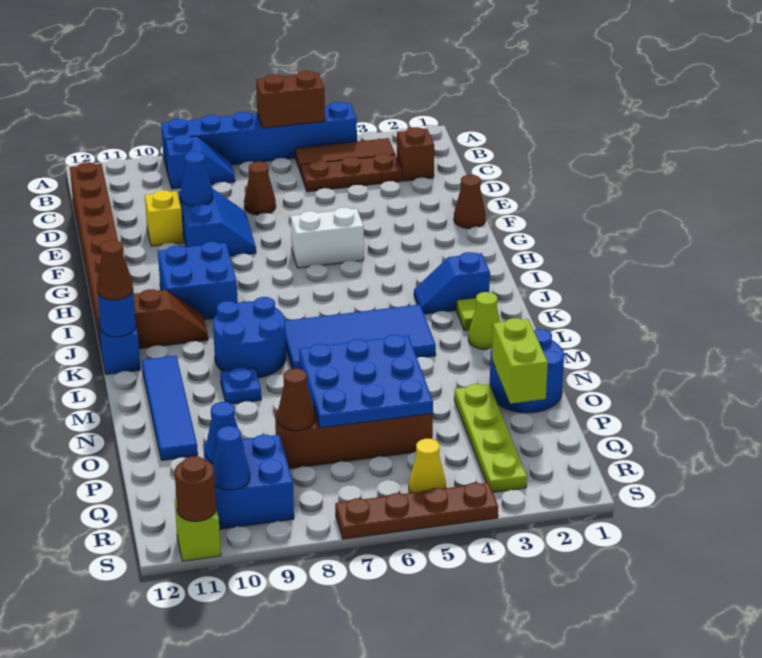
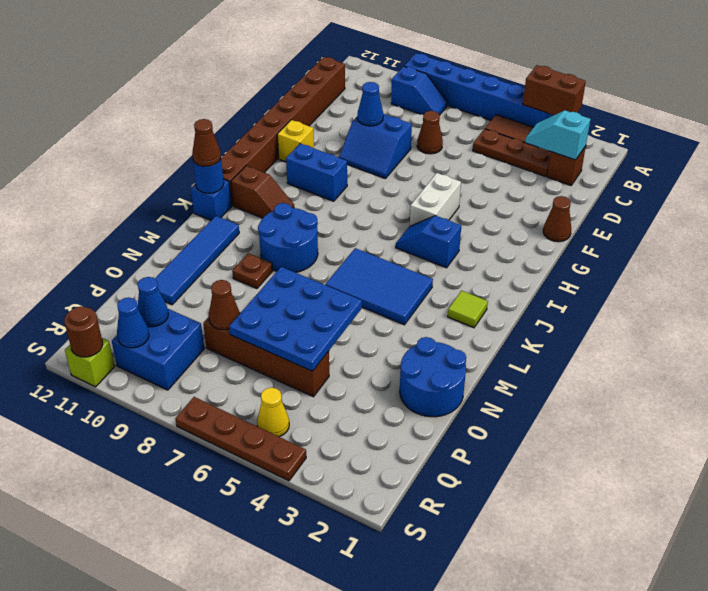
brown brick A5:A6 level 2 -> brown brick A3:A4 level 2
none -> cyan slope C2:C3 level 2 top 2
blue slope E8:F9 level 1 top 9 -> blue slope E8:F9 level 1 top E
yellow brick E10 level 1 -> yellow brick G11 level 1
white brick G5:G6 level 1 -> white brick G5:H5 level 1
blue brick H9:I10 level 1 -> blue brick H9:H10 level 1
blue slope J2:J3 level 1 top 2 -> blue slope I4:I5 level 1 top 4
blue tile K4:L7 level 1 -> blue tile K4:L6 level 1
lime cone L2 level 1 -> none
blue plate M9 level 1 -> brown plate M9 level 1
lime brick O2:P2 level 2 -> none
lime plate O3:R3 level 1 -> none

